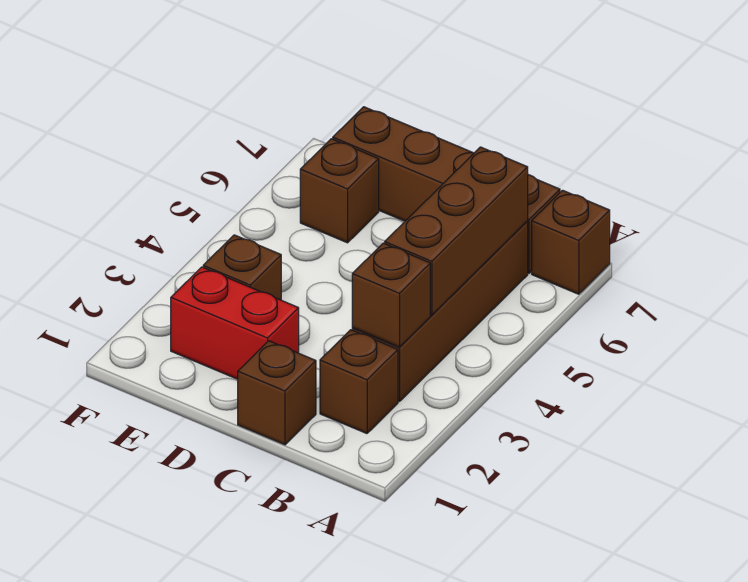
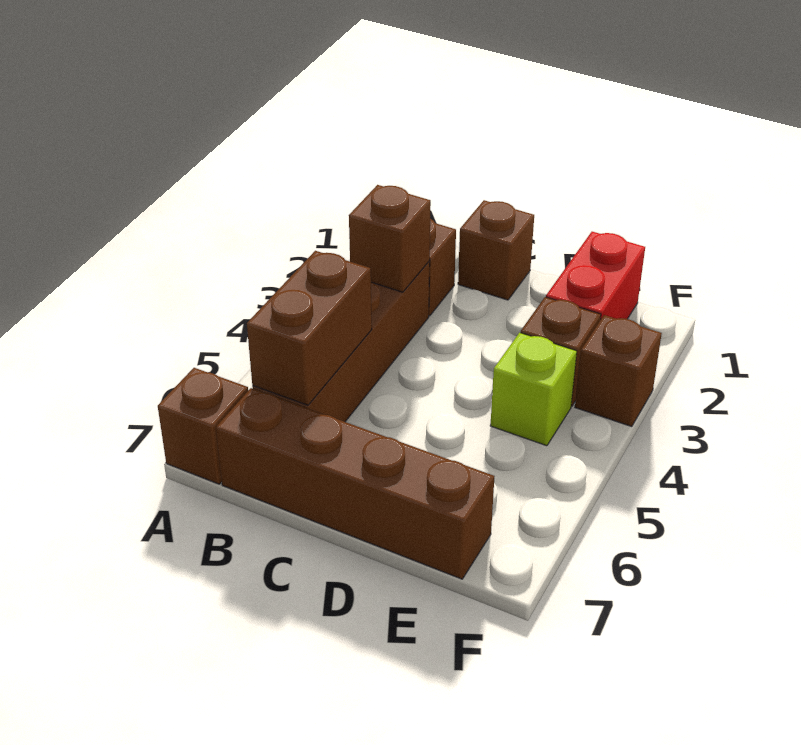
brown brick B4:B6 level 2 -> brown brick B5:B6 level 2
red brick D2:E2 level 1 -> red brick E1:E2 level 1
none -> lime brick E4 level 1
brown brick E6 level 1 -> brown brick F3 level 1

